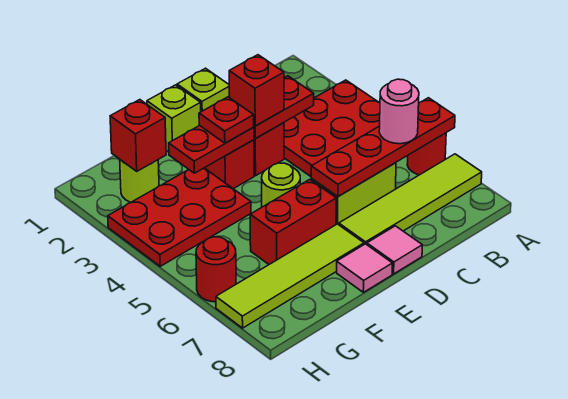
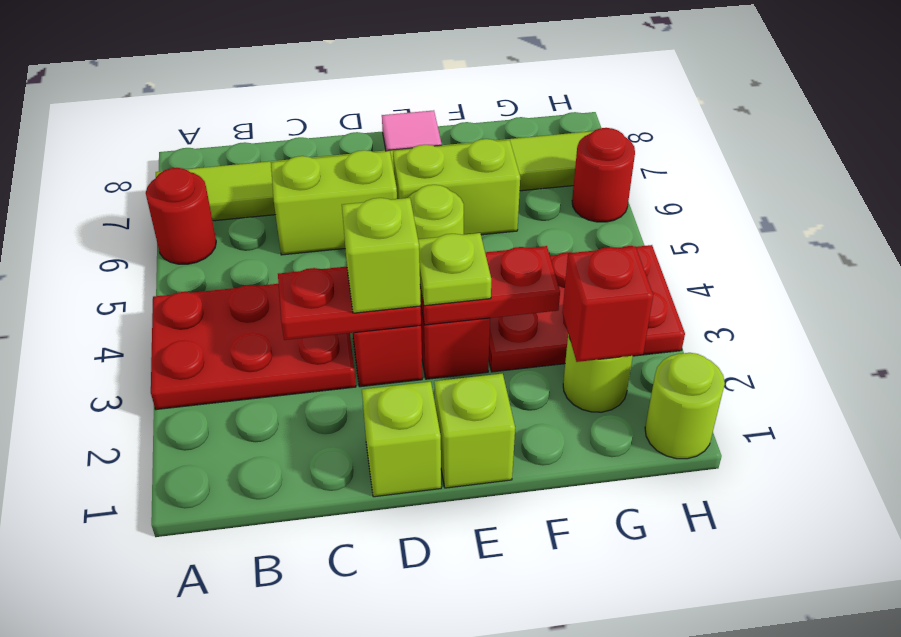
red plate A6:D6 level 2 -> none
pink round brick B6 level 3 -> none
red brick D3 level 3 -> lime brick D3 level 3
pink tile D8 level 1 -> none
red plate E3 level 3 -> lime plate E3 level 3
red brick E6:F6 level 1 -> lime brick E6:F6 level 1
none -> lime round brick H1 level 1

